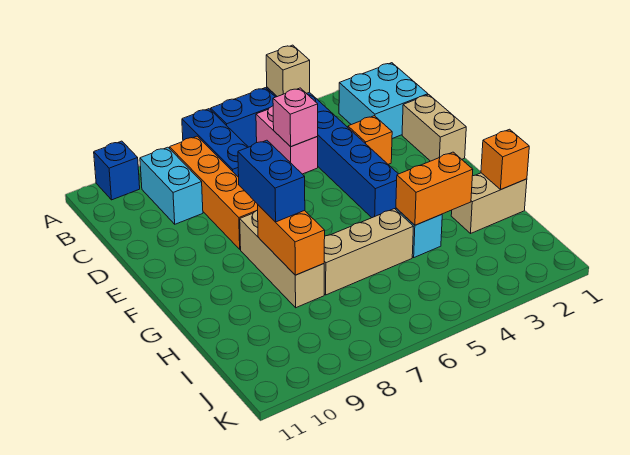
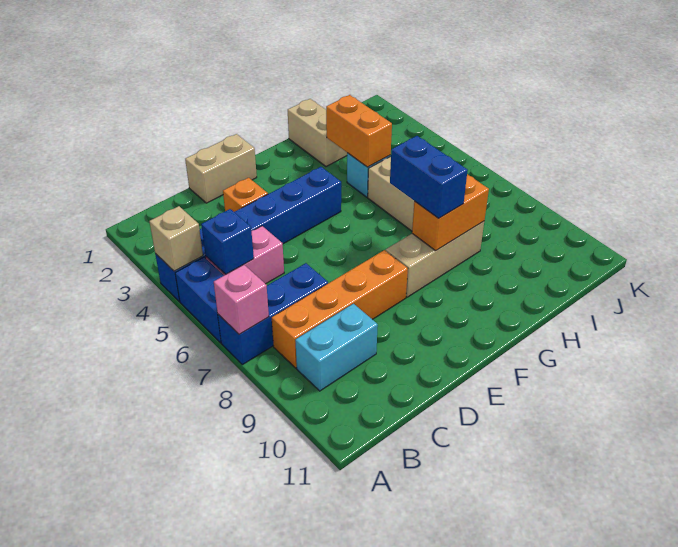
blue brick A10 level 1 -> blue brick B5 level 2
cyan brick B1:C2 level 1 -> none
pink brick C5 level 2 -> pink brick A7 level 2
blue brick F8:G8 level 3 -> blue brick G7:G8 level 3
orange brick H1 level 2 -> none

